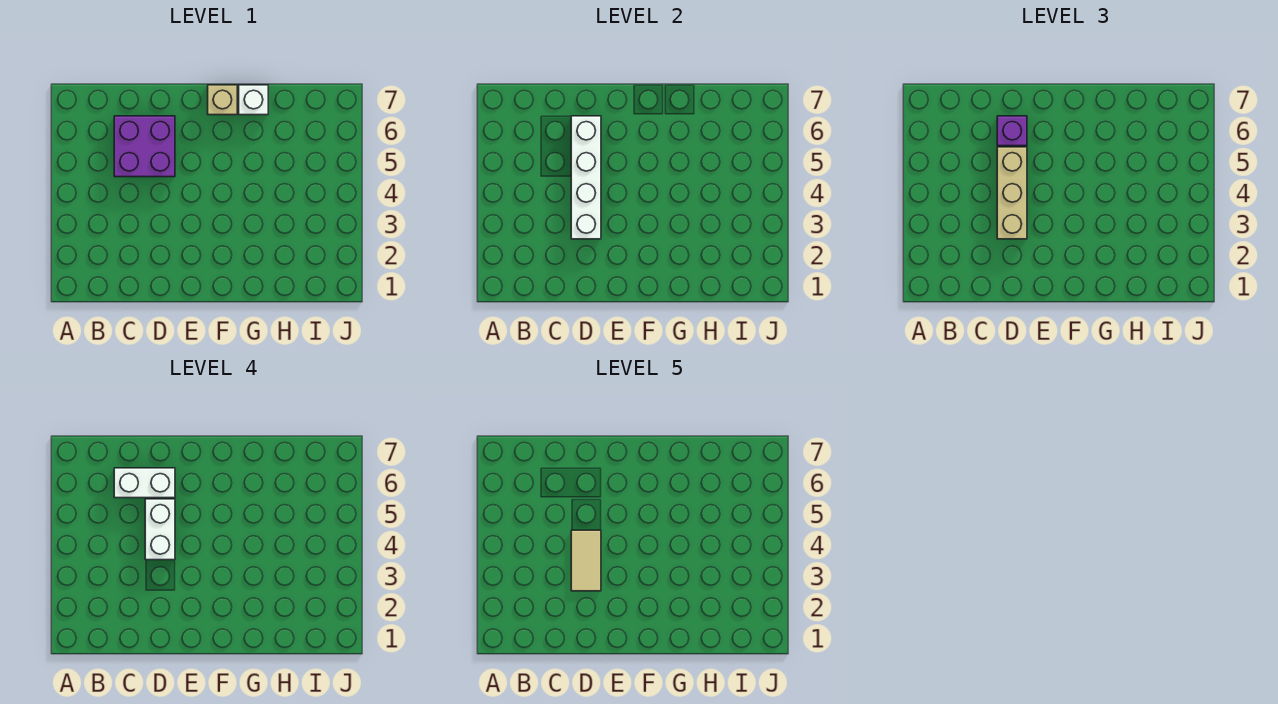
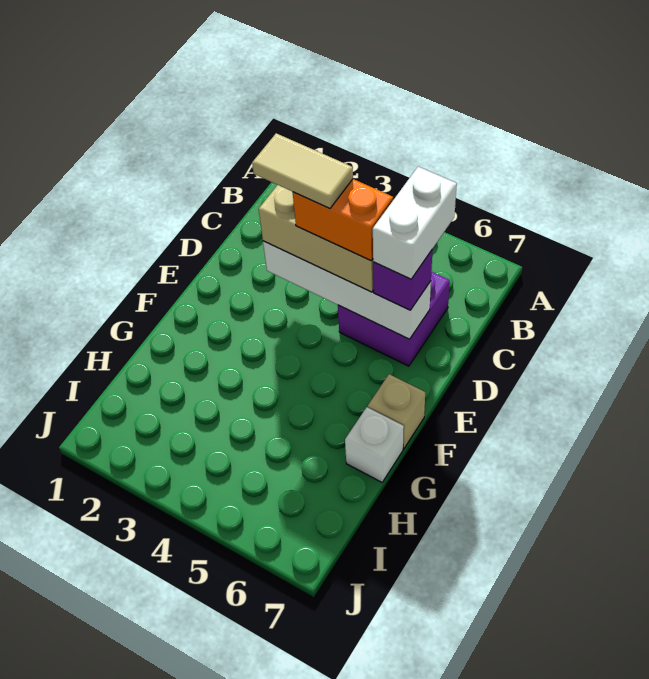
white brick D4:D5 level 4 -> orange brick D4:D5 level 4

